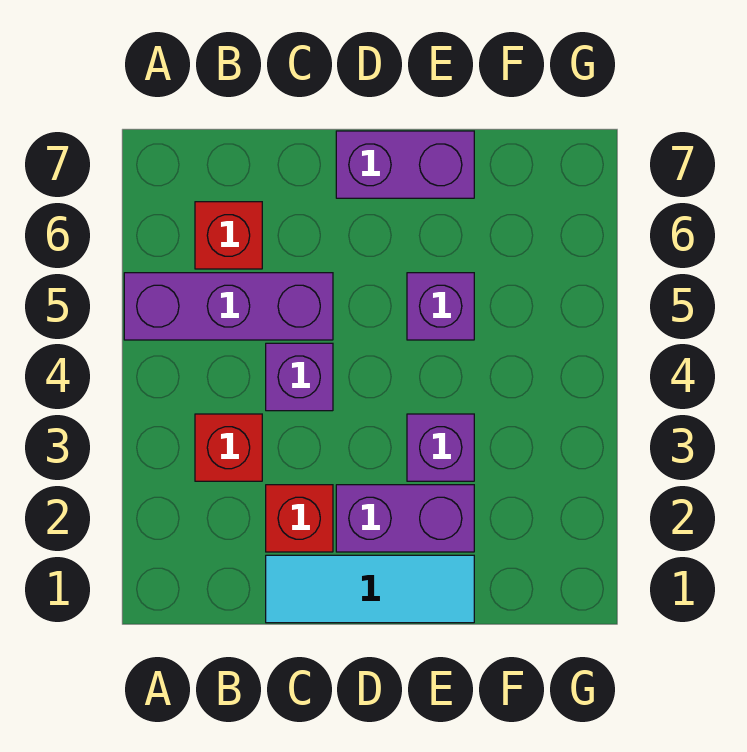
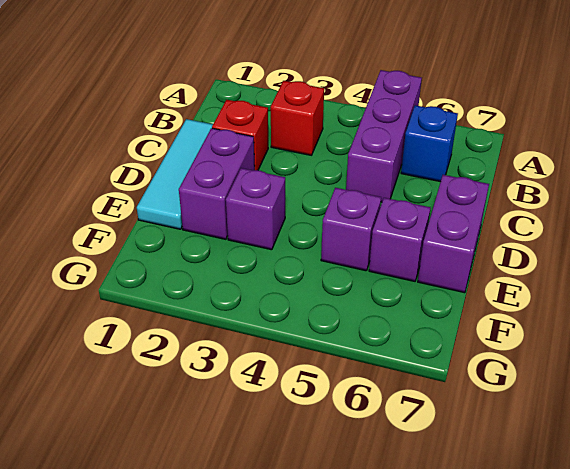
red brick B6 level 1 -> blue brick B6 level 1
purple brick C4 level 1 -> purple brick E6 level 1

